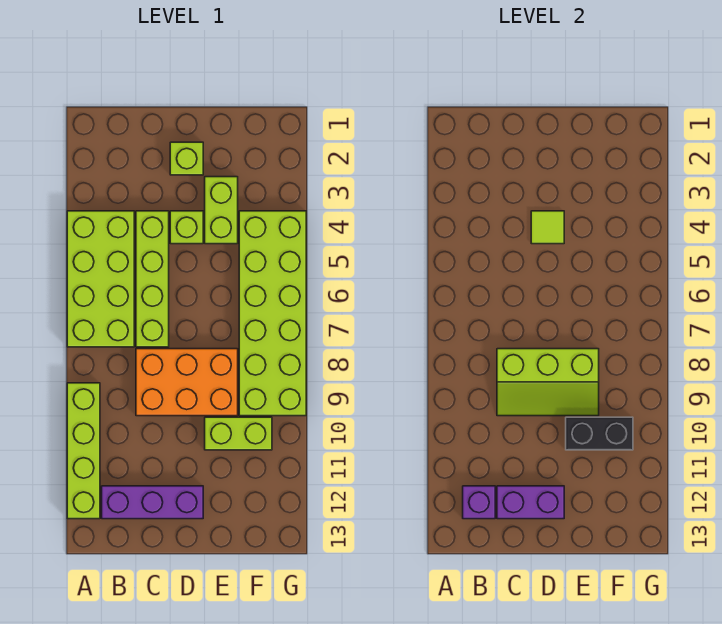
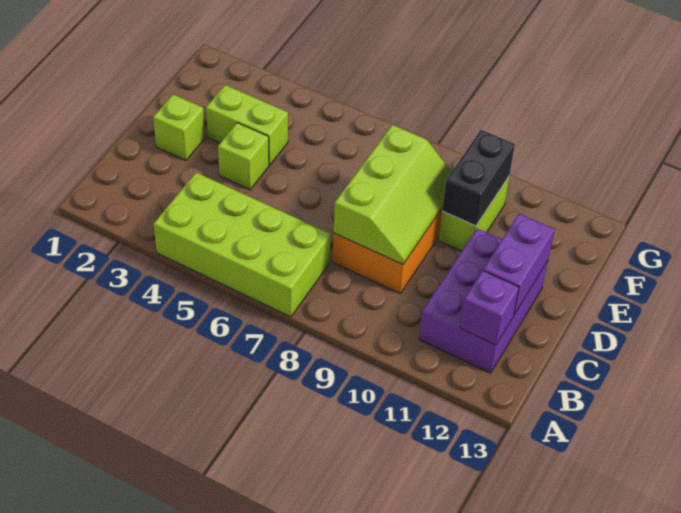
lime brick A9:A12 level 1 -> none
purple brick B12:D12 level 1 -> purple brick B11:D12 level 1
lime brick C4:C7 level 1 -> none
lime tile D4 level 2 -> none
lime brick F4:G9 level 1 -> none

